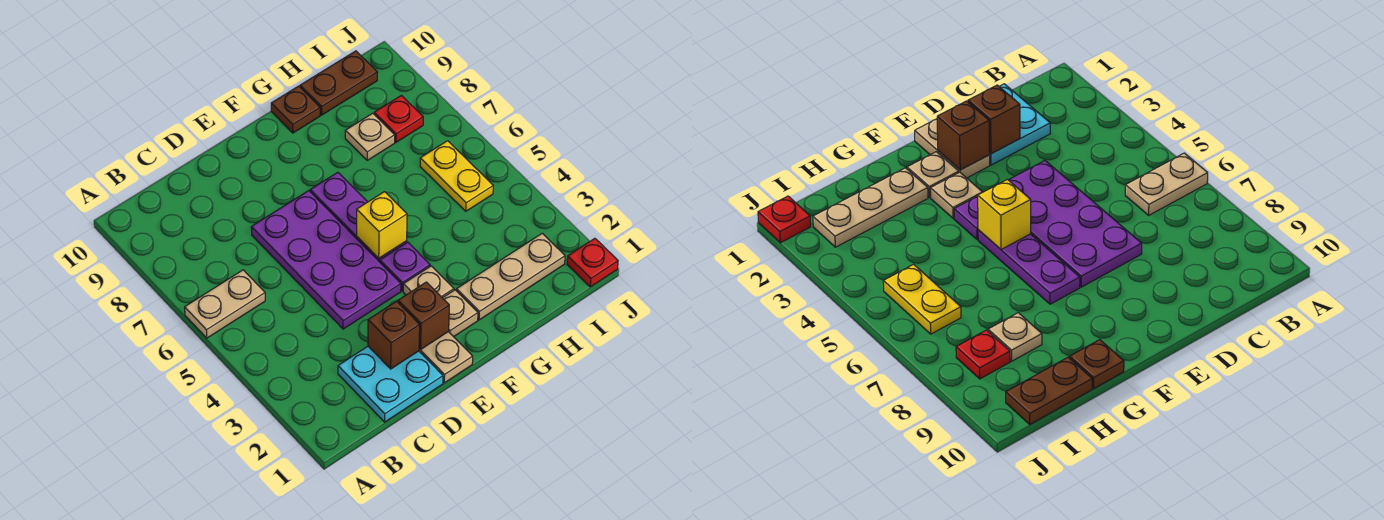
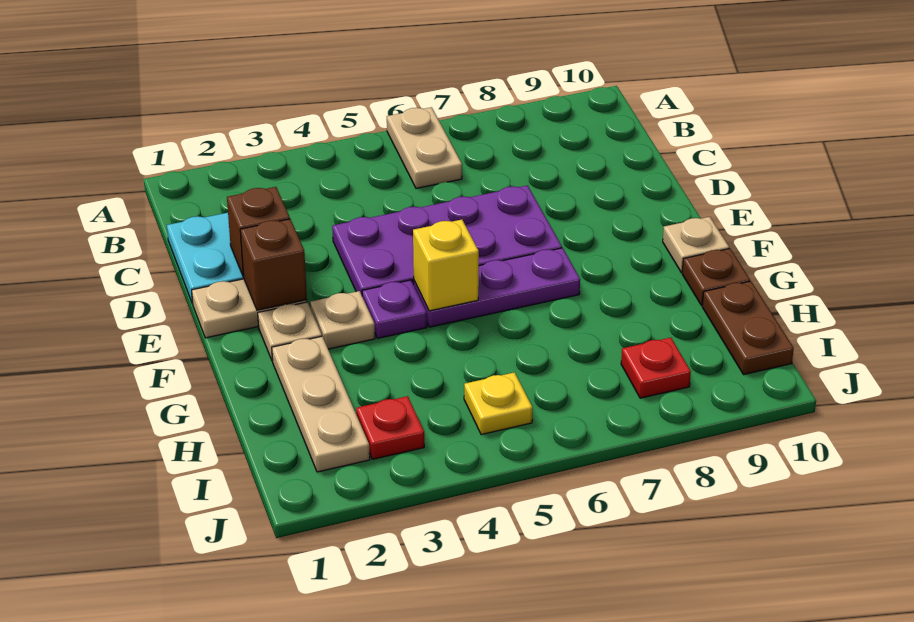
tan plate H8 level 1 -> tan plate F10 level 1
yellow plate I5:I6 level 1 -> yellow plate I5 level 1
red plate J1 level 1 -> red plate I3 level 1

